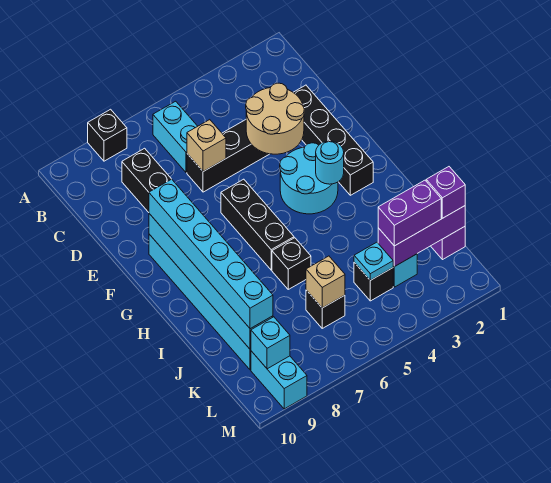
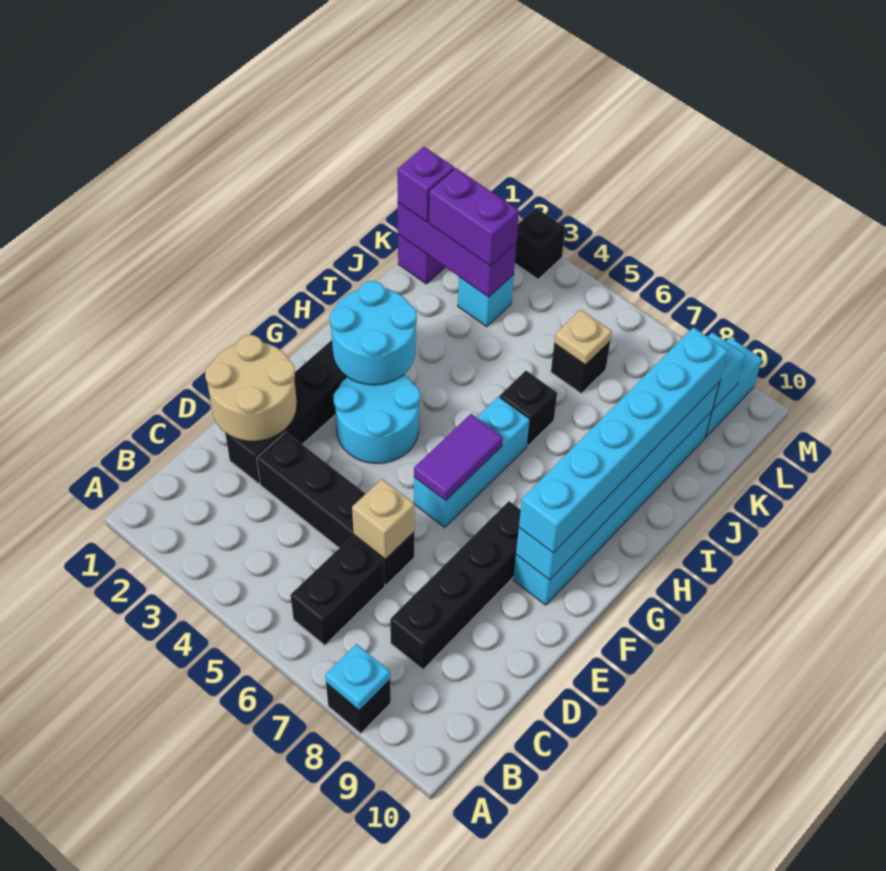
cyan brick B6:C6 level 1 -> black brick B6:C6 level 1
tan round brick D3:E4 level 2 -> tan round brick D1:E2 level 2
black brick F6:H6 level 1 -> cyan brick F6:H6 level 1
none -> purple tile F6:G6 level 2
cyan round brick G3 level 2 -> cyan round brick G2:H3 level 2
black brick K4 level 1 -> black brick M3 level 1
cyan plate K4 level 2 -> cyan plate A8 level 2
tan brick K6 level 2 -> tan plate K6 level 2

